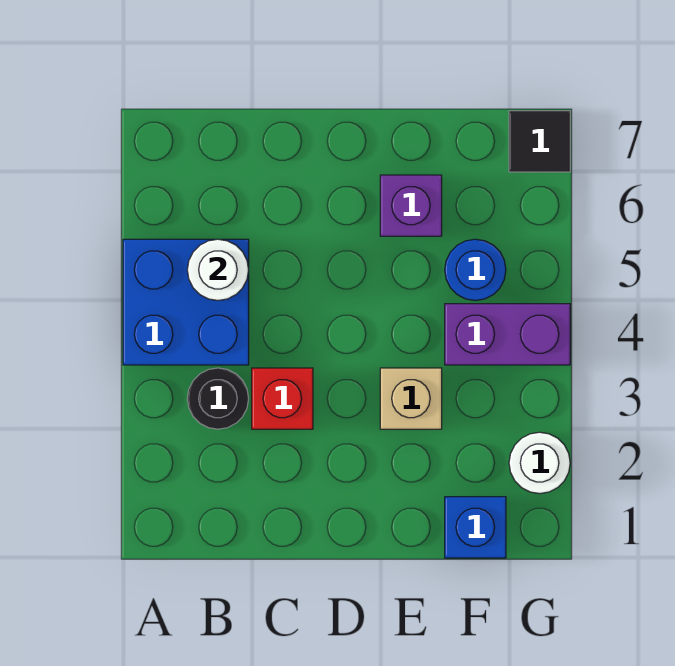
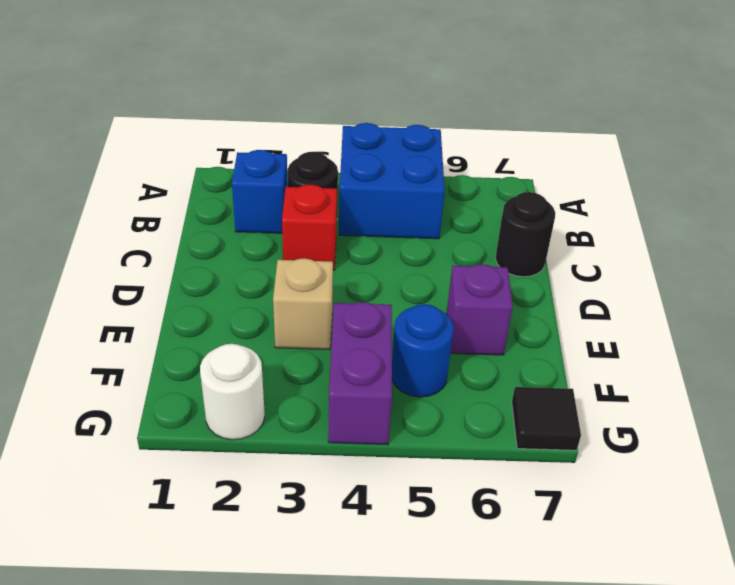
white round brick B5 level 2 -> none
none -> black round brick C7 level 1
blue brick F1 level 1 -> blue brick B2 level 1

